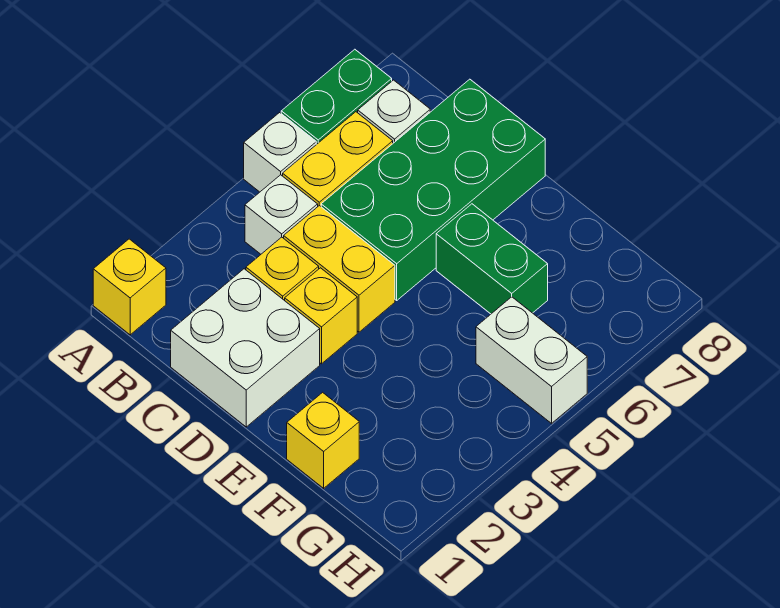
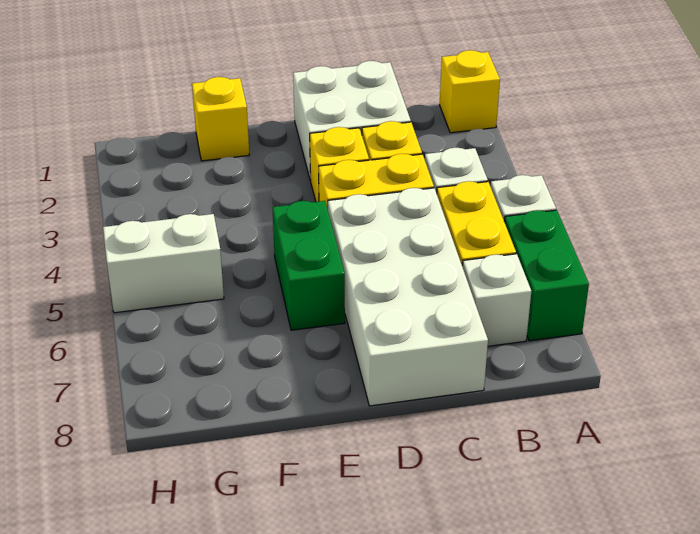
green brick C5:D8 level 1 -> white brick C5:D8 level 1
green brick E6:F6 level 1 -> green brick E5:E6 level 1

